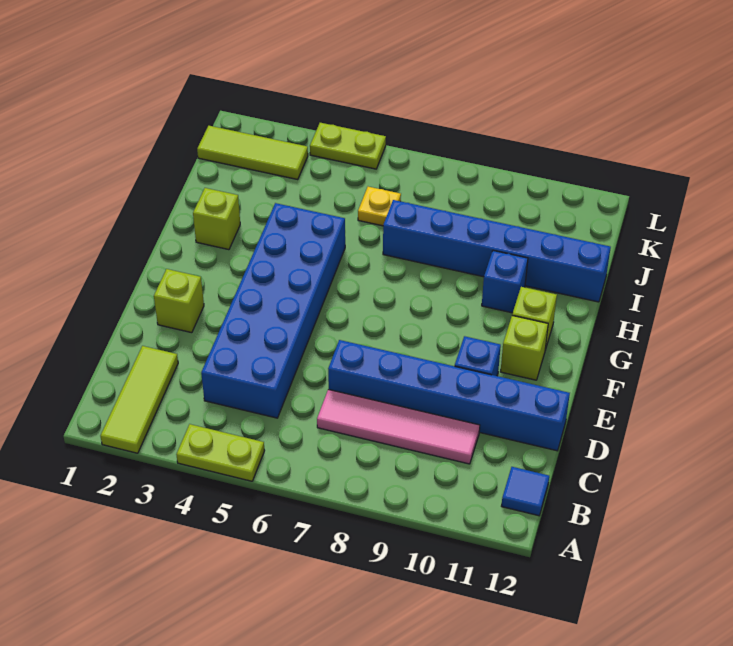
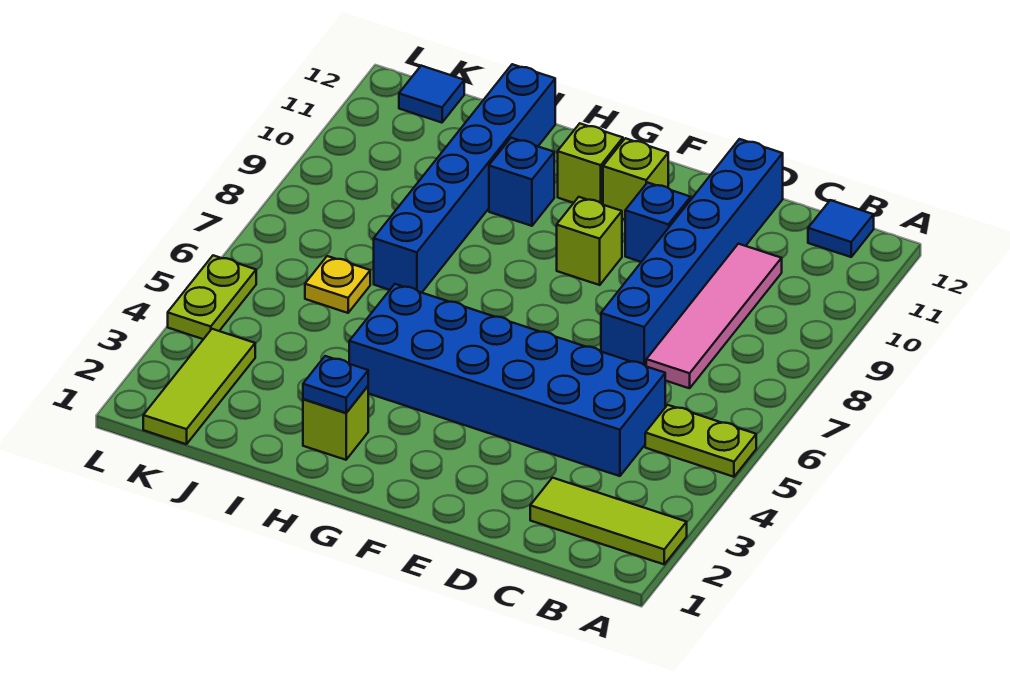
lime plate A4:A5 level 1 -> lime plate A5:B5 level 1
lime brick E2 level 1 -> lime brick F9 level 1
none -> blue plate H2 level 2
none -> blue tile K12 level 1

